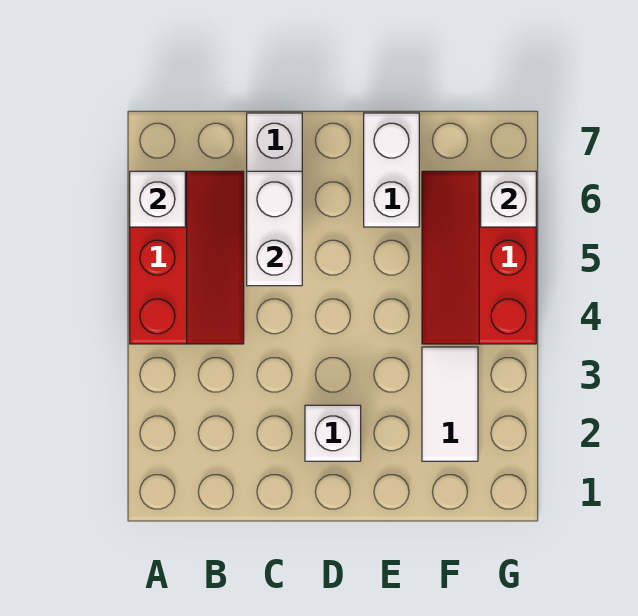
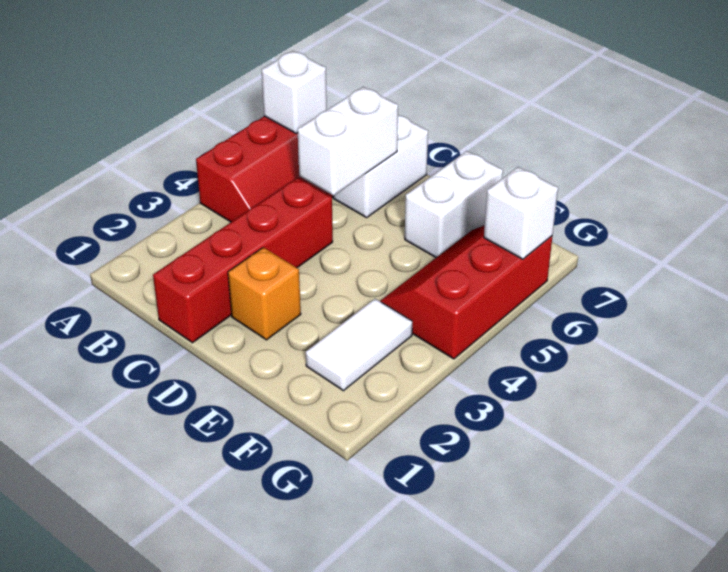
none -> red brick C1:C4 level 1
white brick D2 level 1 -> orange brick D2 level 1

